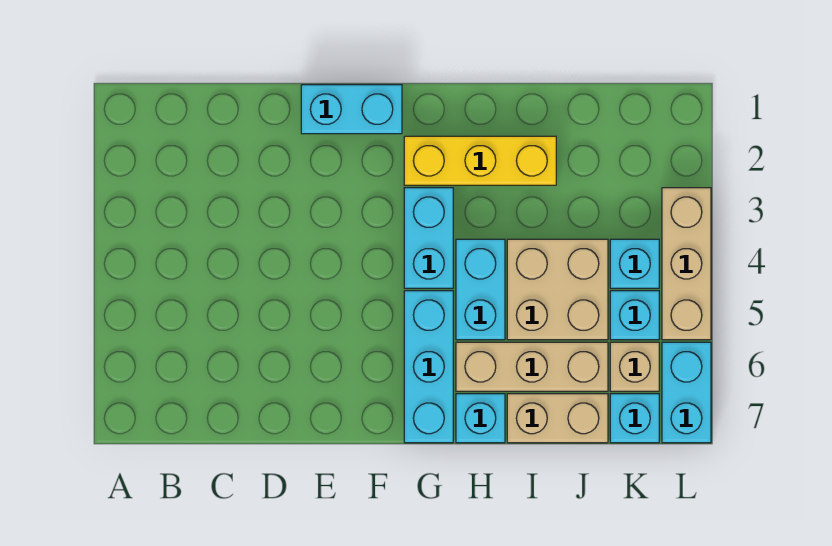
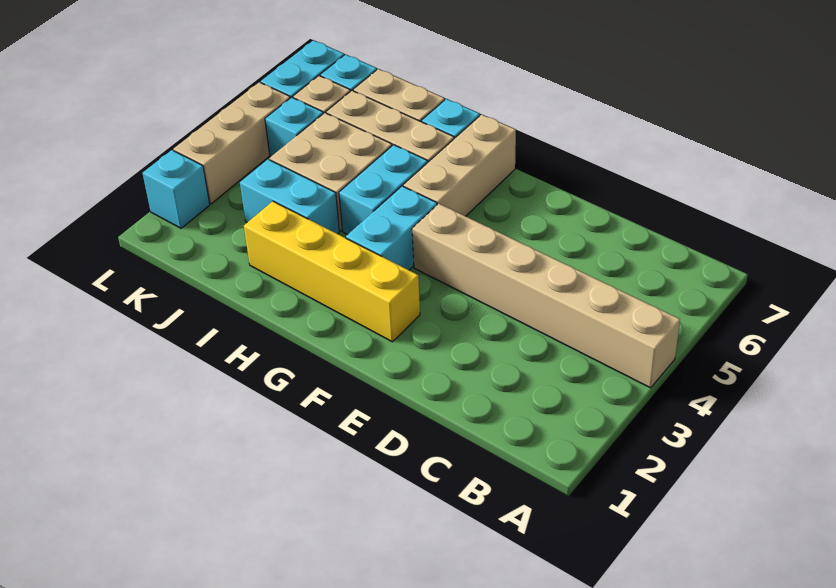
none -> tan brick A4:F4 level 1
cyan brick E1:F1 level 1 -> cyan brick I3:J3 level 1
yellow brick G2:I2 level 1 -> yellow brick F2:I2 level 1
cyan brick G5:G7 level 1 -> tan brick G5:G7 level 1
cyan brick K4 level 1 -> cyan brick L2 level 1

